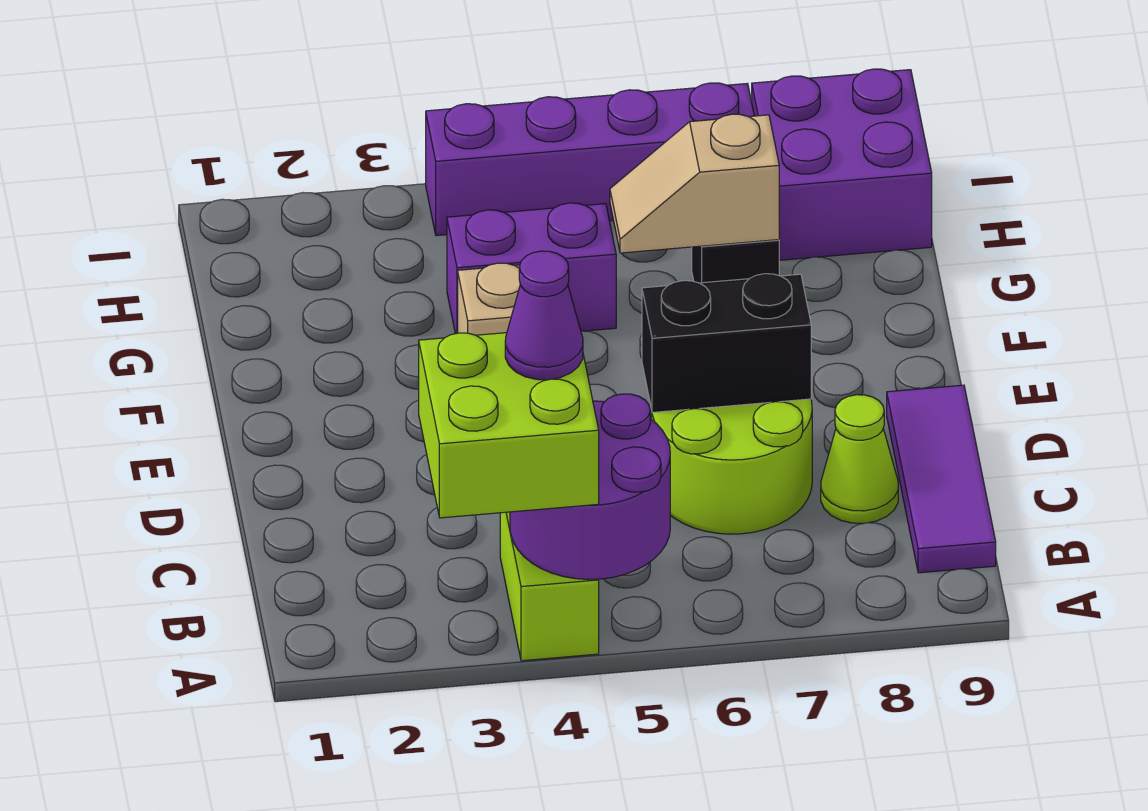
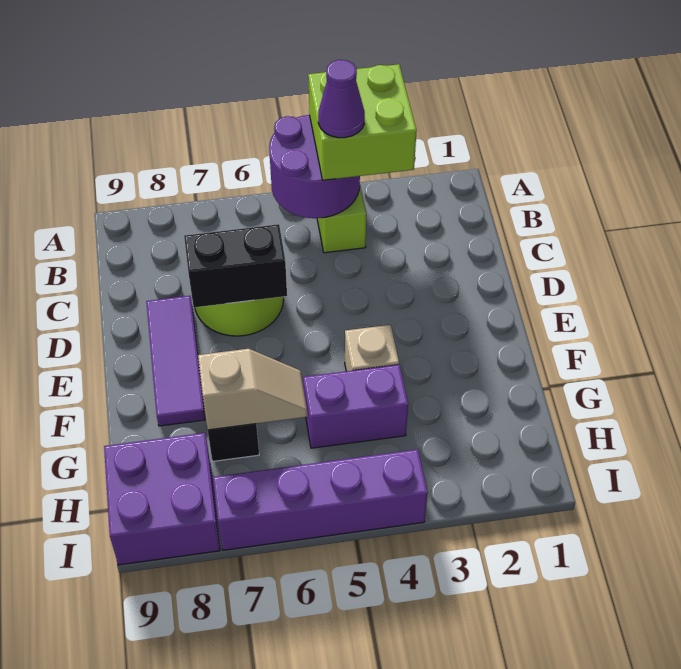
purple tile B9:D9 level 1 -> purple tile D8:F8 level 1
lime cone C8 level 1 -> none

